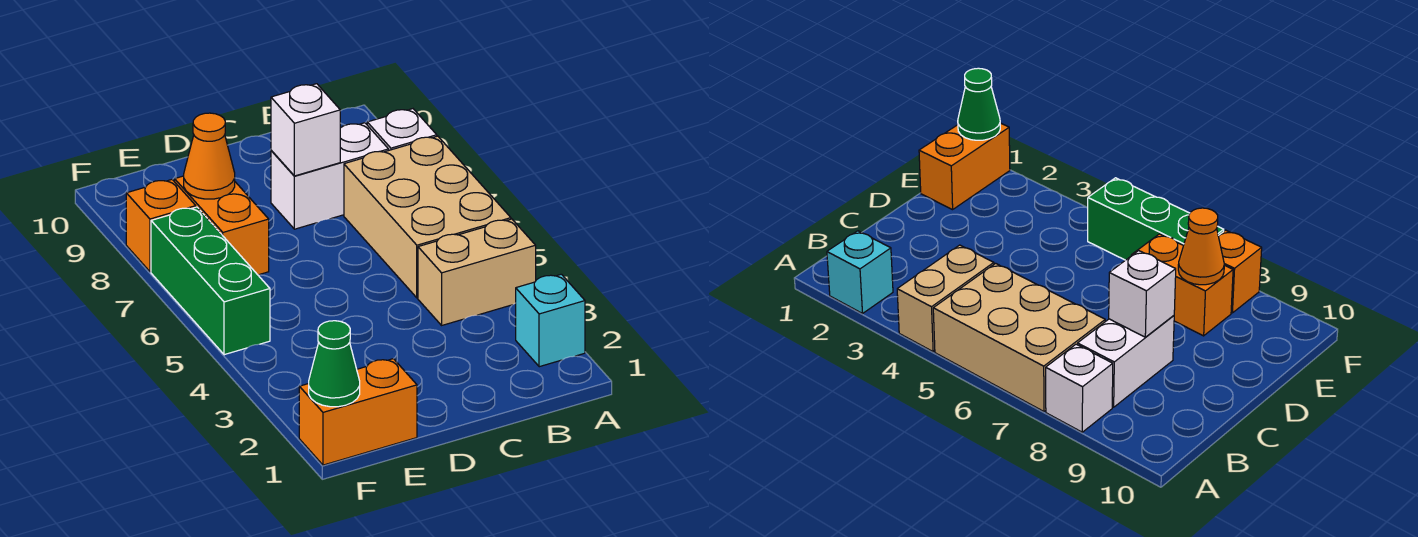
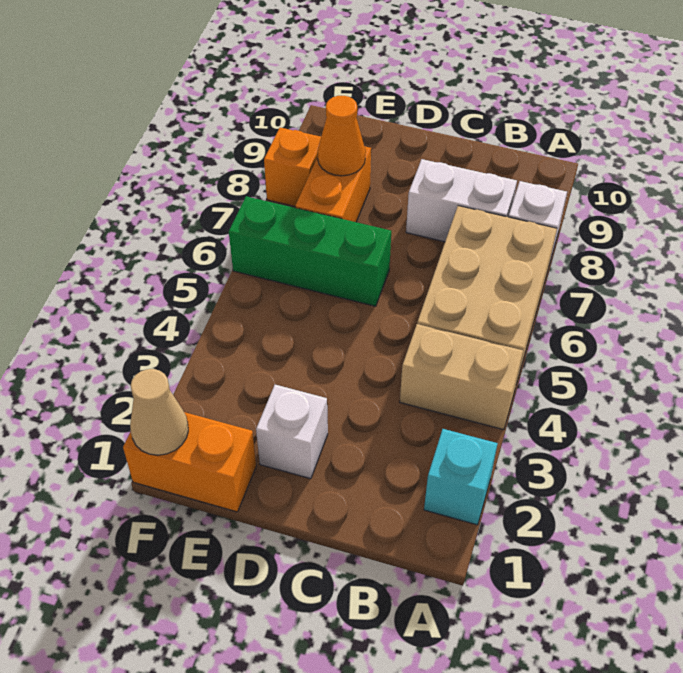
white brick C8 level 2 -> white brick D2 level 1
green cone F1 level 2 -> tan cone F1 level 2
green brick F5:F7 level 1 -> green brick D6:F6 level 1

